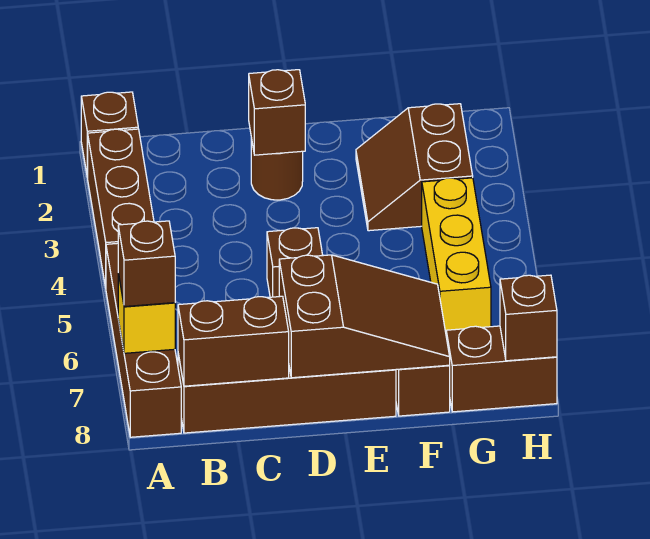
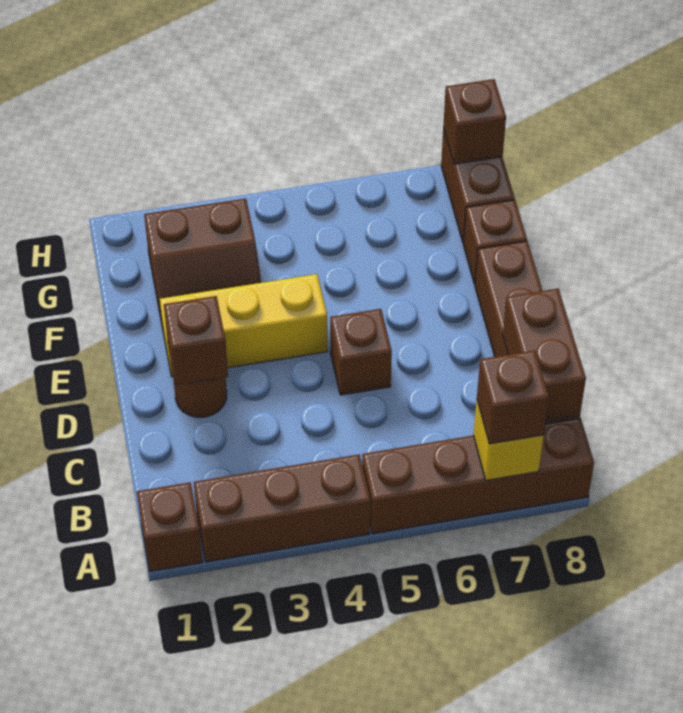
brown slope D7:F8 level 2 top D -> none
yellow brick G4:G6 level 1 -> yellow brick E2:E4 level 1

